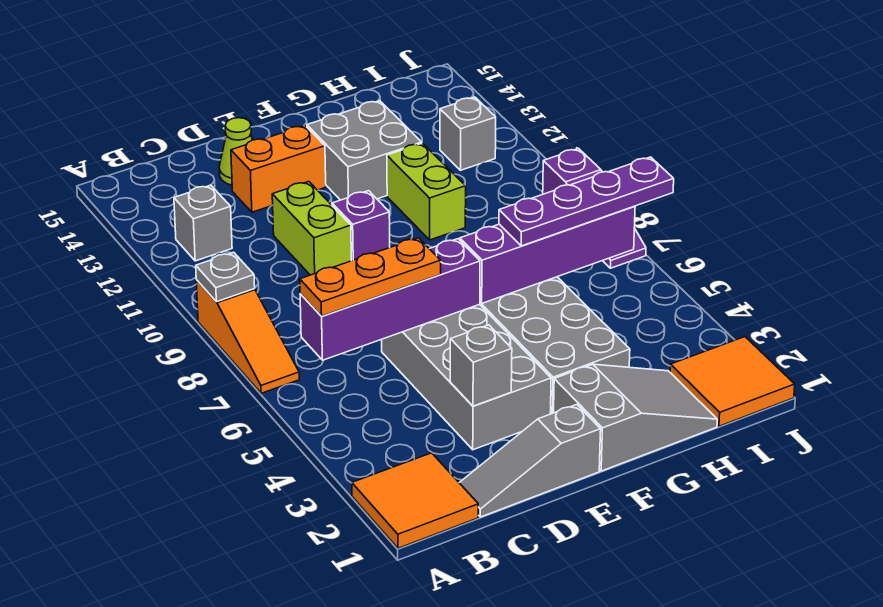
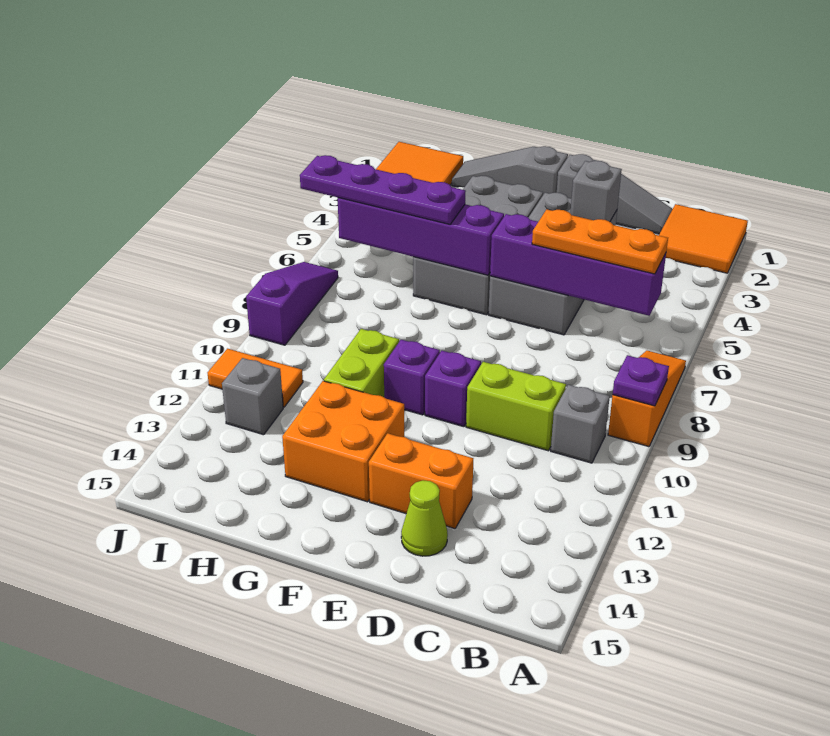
grey plate A9 level 2 -> purple plate A9 level 2
grey brick B12 level 1 -> grey brick B10 level 1
lime brick D10:D11 level 1 -> lime brick C10:D10 level 1
grey slope F1:H2 level 1 top F -> grey slope F1:H1 level 1 top F
none -> purple brick F10 level 1
grey brick F12:G13 level 1 -> orange brick F12:G13 level 1
none -> orange tile I11:J11 level 1

